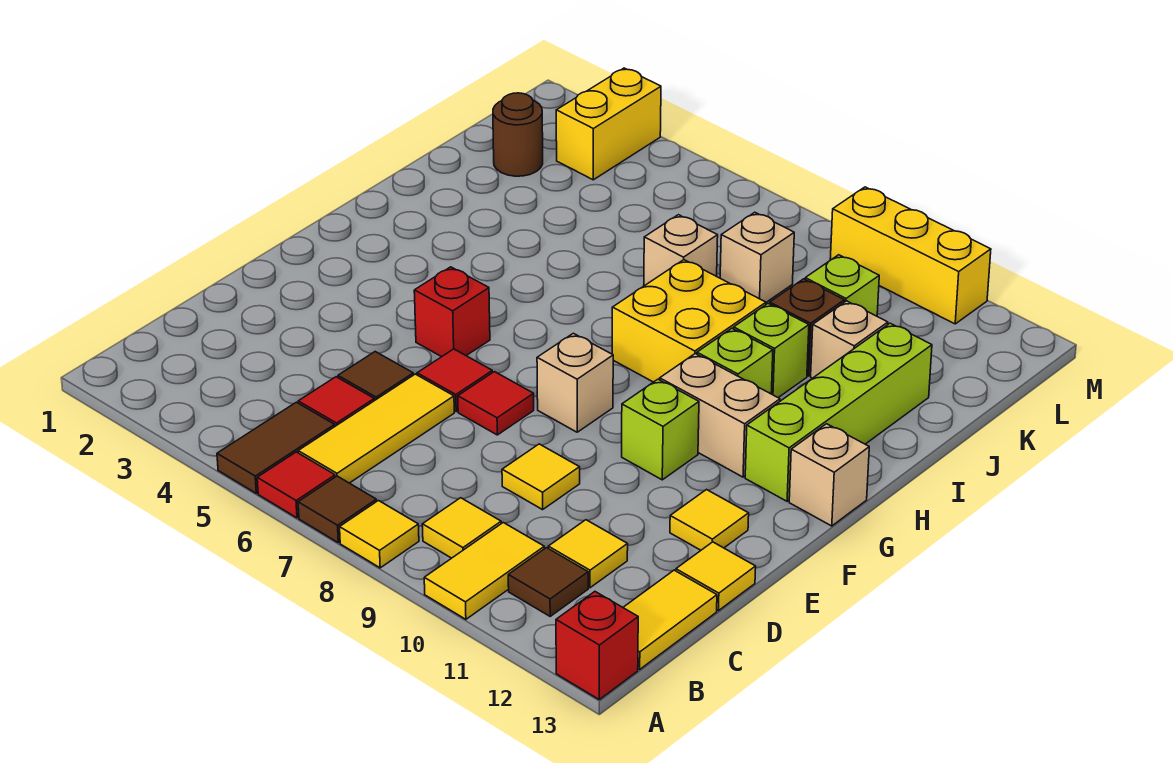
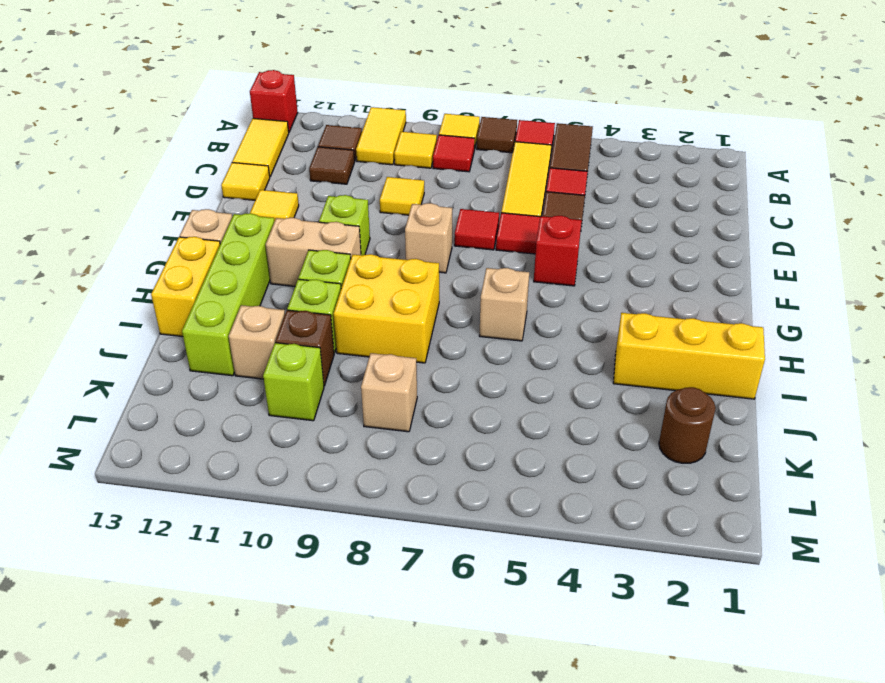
none -> red tile B8 level 1
yellow tile C11 level 1 -> brown tile C11 level 1
tan brick J7 level 1 -> tan brick H6 level 1
yellow brick L3:M3 level 1 -> yellow brick H13:I13 level 1
yellow brick M9:M11 level 1 -> yellow brick I1:I3 level 1

